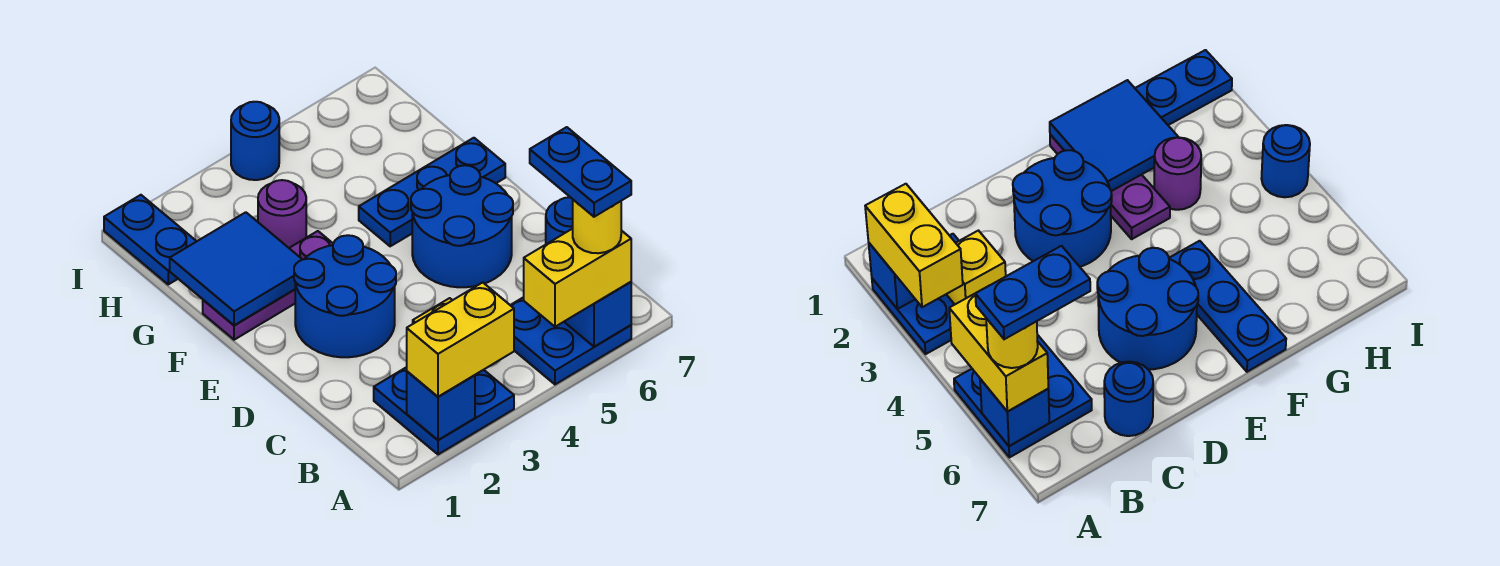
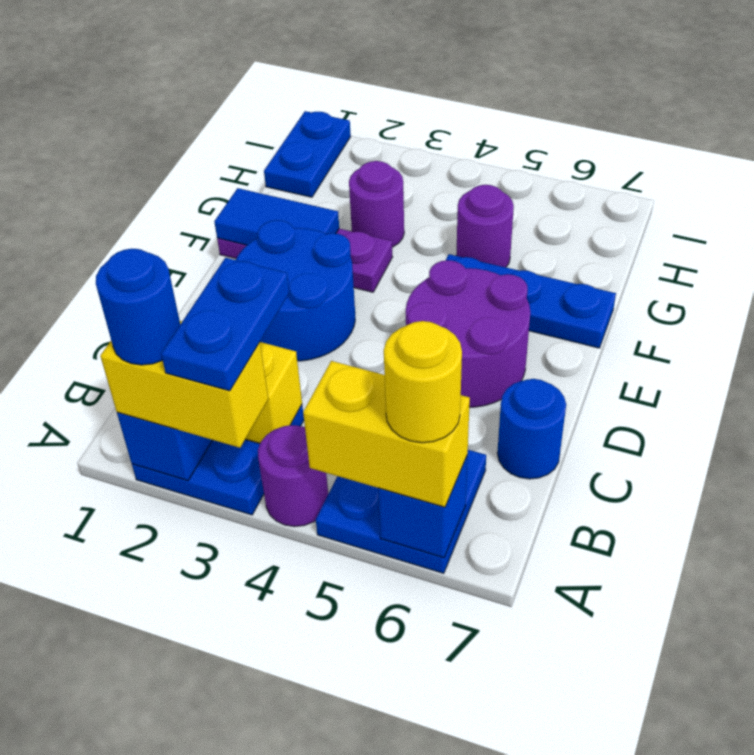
none -> purple round brick A4 level 1
blue plate A6:B6 level 5 -> blue plate A3:B3 level 4
blue round brick D5:E6 level 1 -> purple round brick D5:E6 level 1
blue tile F1:G2 level 2 -> blue tile F1:F2 level 2
none -> purple round brick G5 level 1
blue round brick I4 level 1 -> blue round brick A2 level 4

